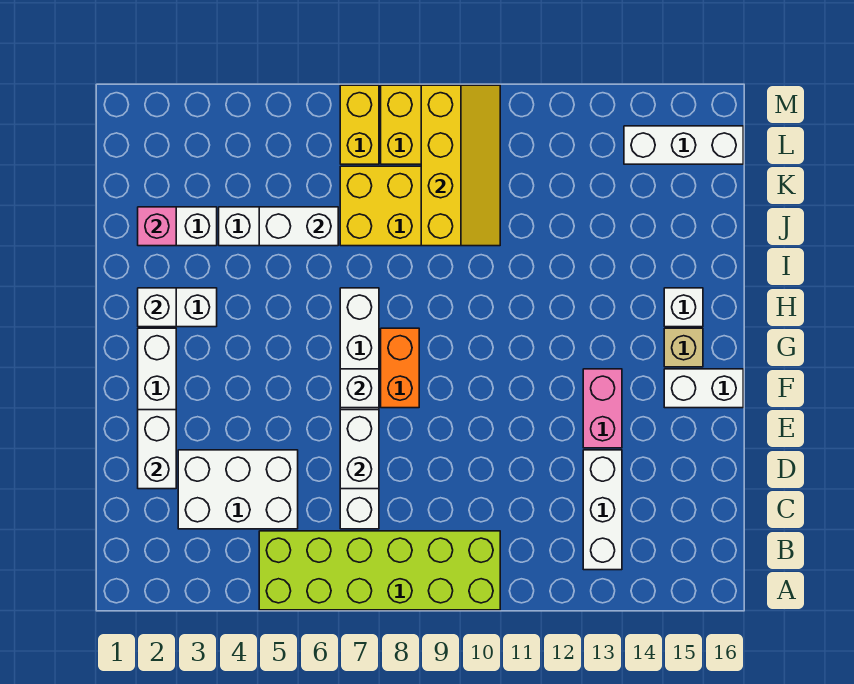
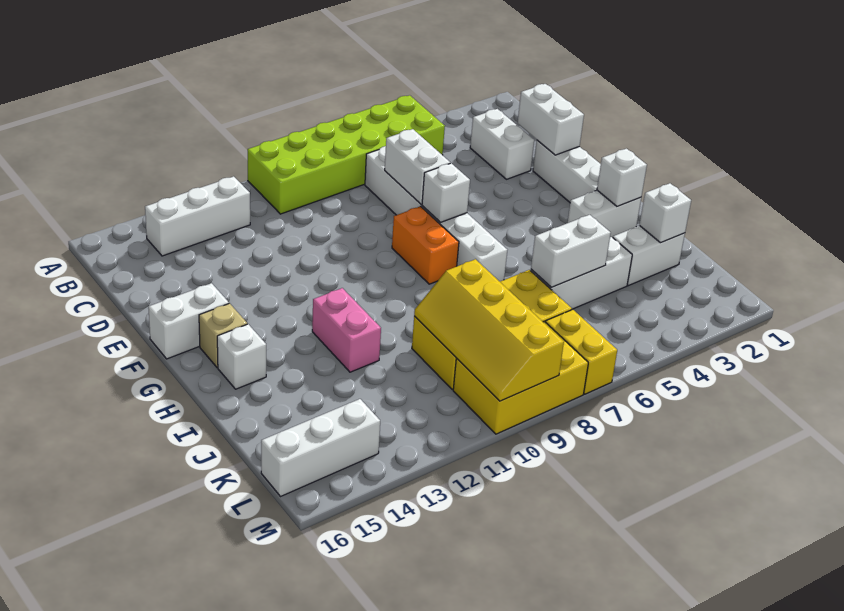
white brick B13:D13 level 1 -> white brick B12:B14 level 1
white brick C3:D5 level 1 -> white brick C3:D3 level 1
pink brick E13:F13 level 1 -> pink brick H12:I12 level 1
pink brick J2 level 2 -> white brick J2 level 2

